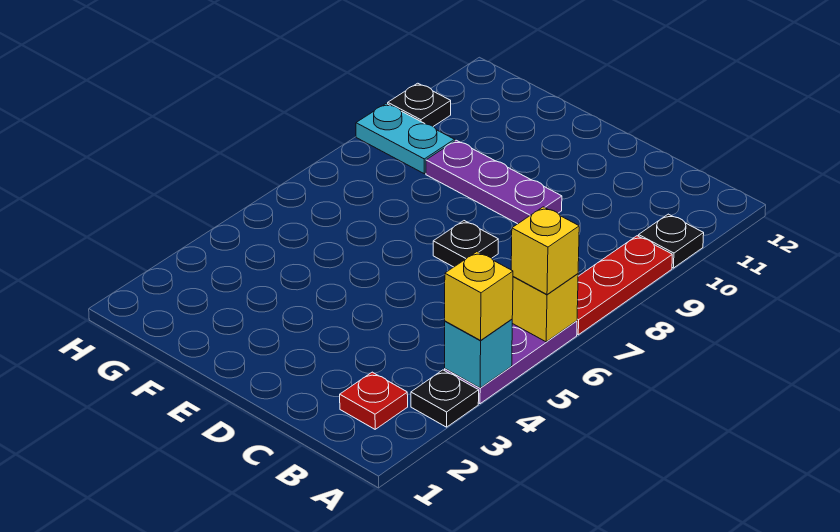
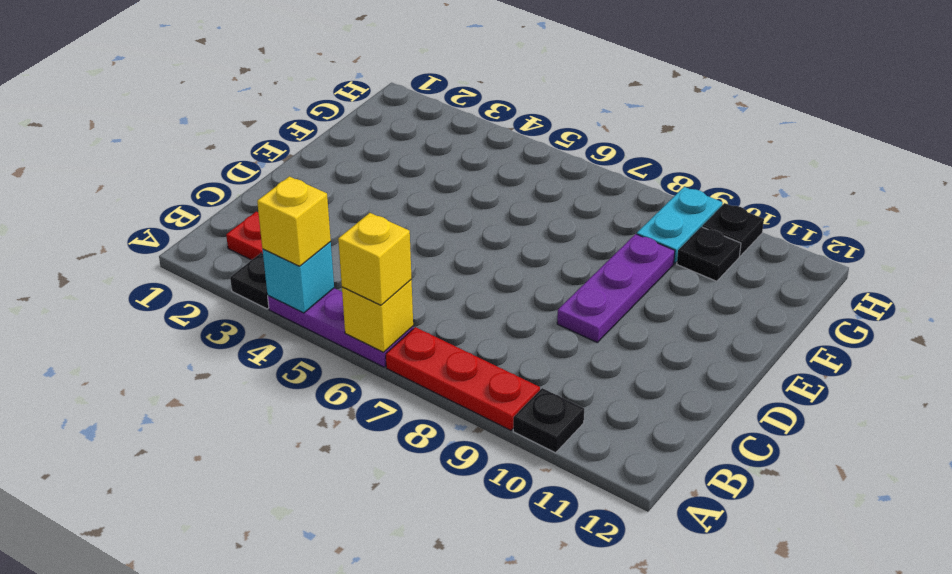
black plate D7 level 1 -> black plate G10 level 1

